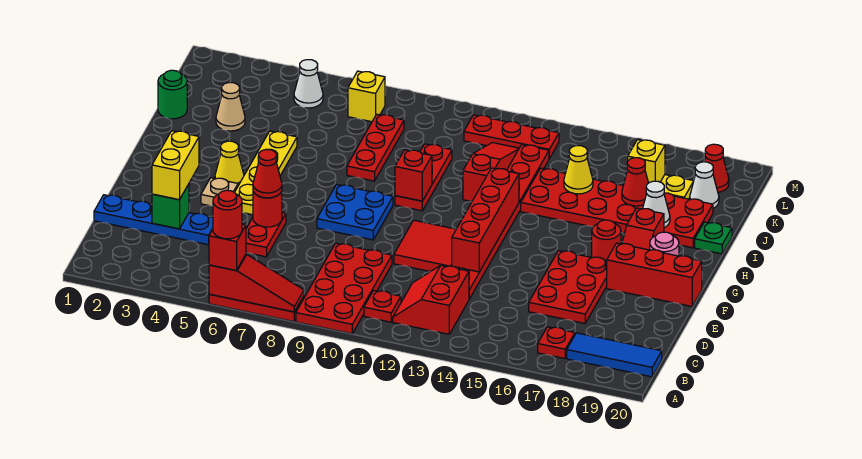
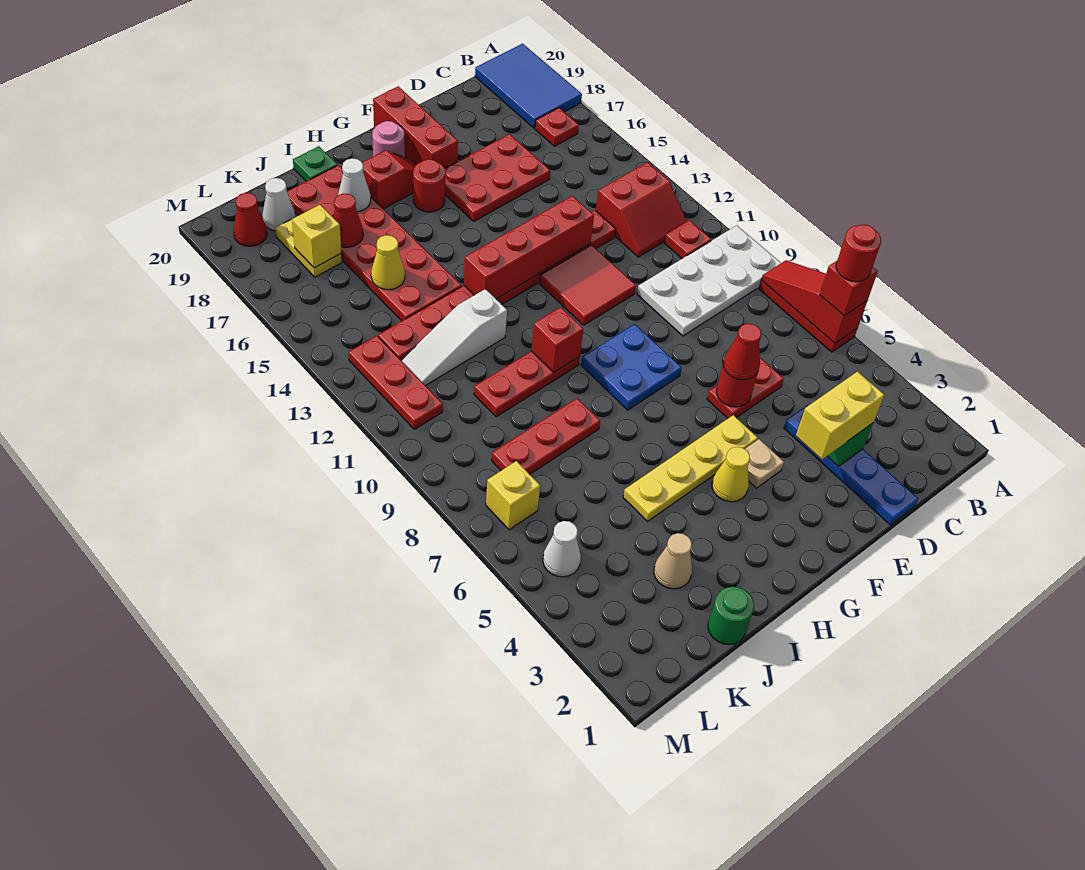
red plate A9:D10 level 1 -> white plate A9:D10 level 1
blue tile B18:B20 level 1 -> blue tile A18:B20 level 1
red slope I12:K12 level 1 top I -> white slope I12:K12 level 1 top I

